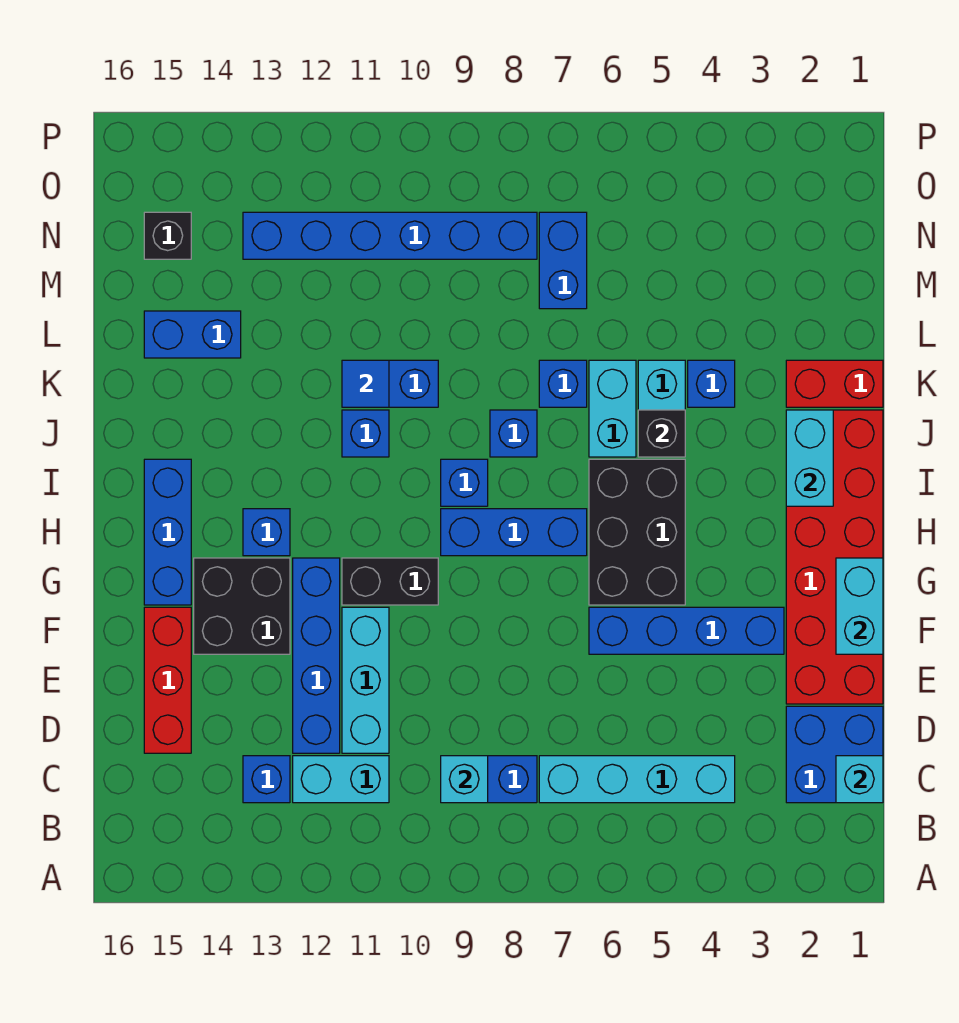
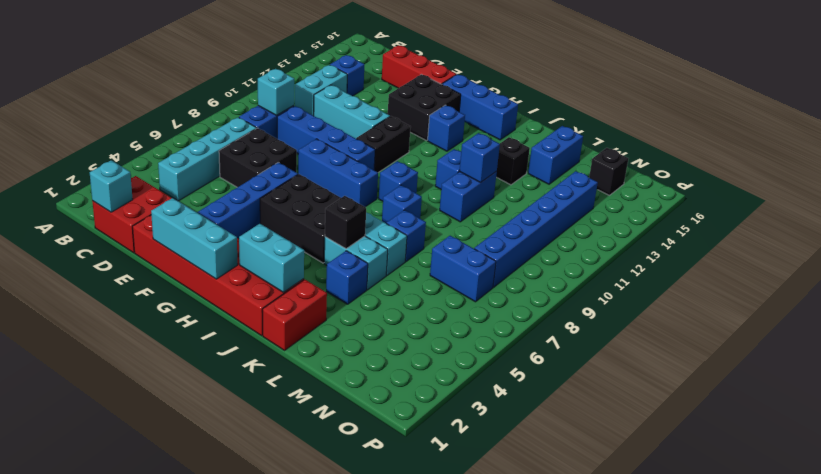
blue brick C1:D2 level 1 -> red brick C1:D2 level 1
none -> black brick D6:E7 level 1
blue brick D12:G12 level 1 -> blue brick D9:G9 level 1
cyan brick F1:G1 level 2 -> cyan brick F1:H1 level 2
blue brick H7:H9 level 1 -> blue brick F8:H8 level 1
blue tile K11 level 2 -> blue brick K11 level 2
none -> black brick K13 level 1

